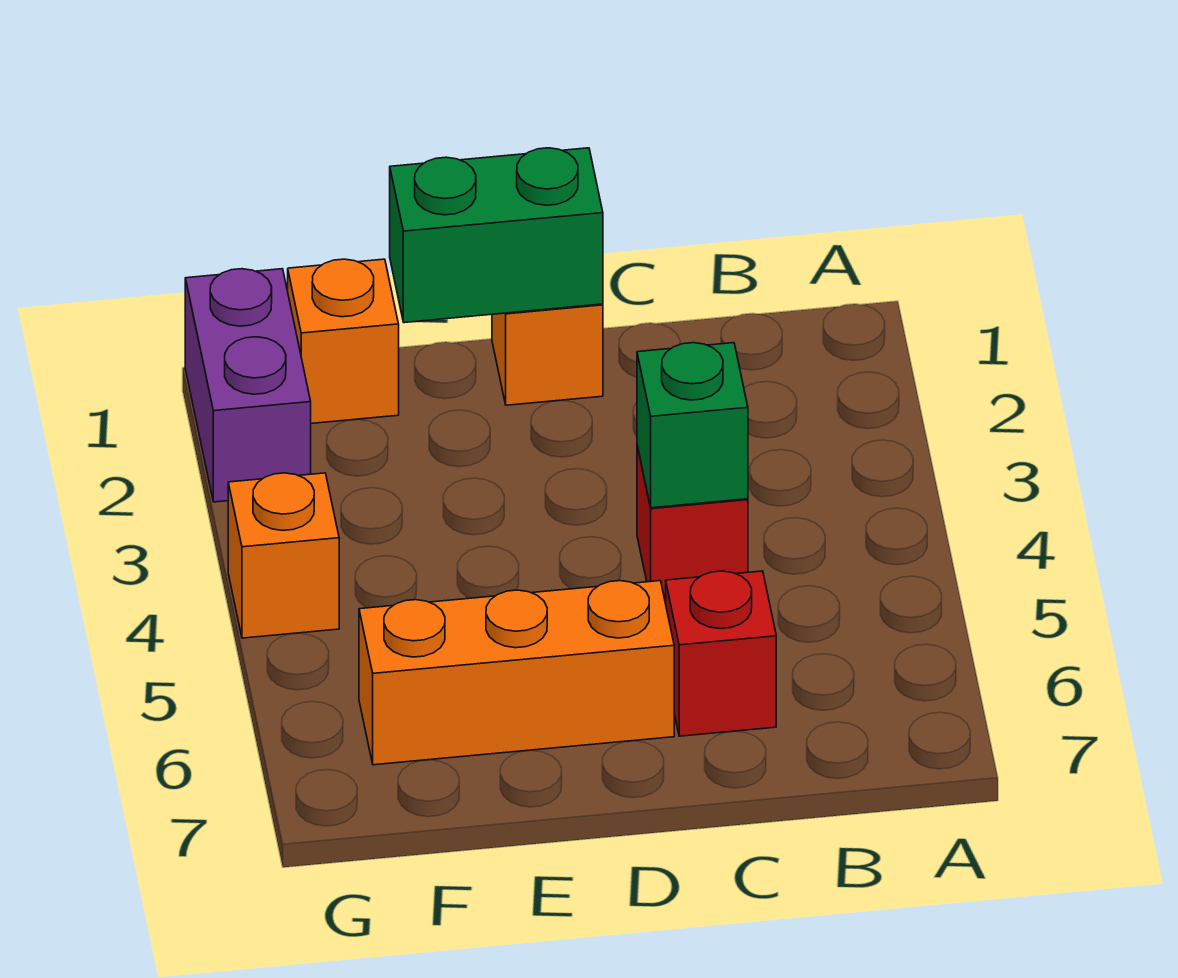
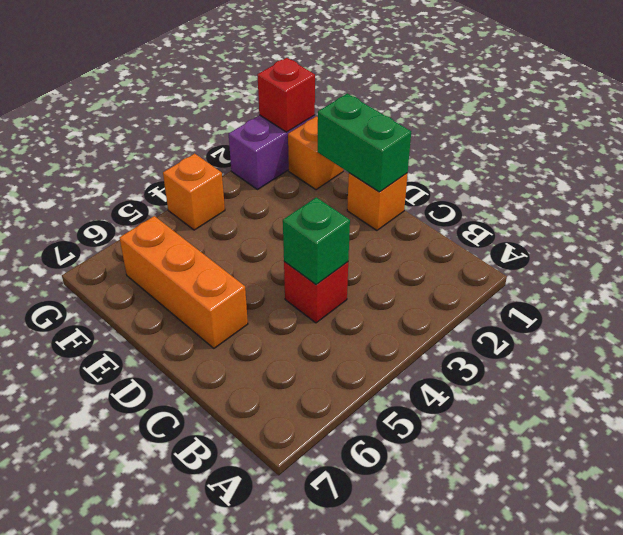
red brick C6 level 1 -> red brick G1 level 2

